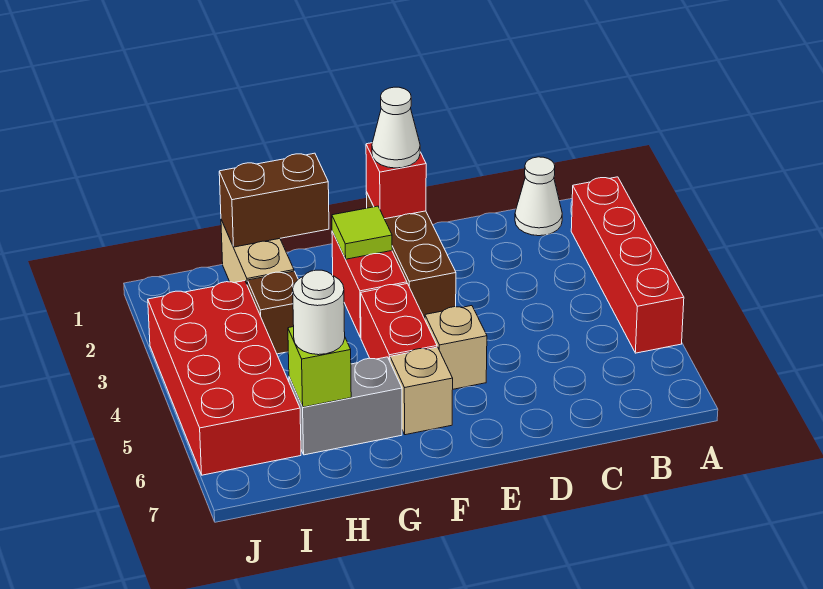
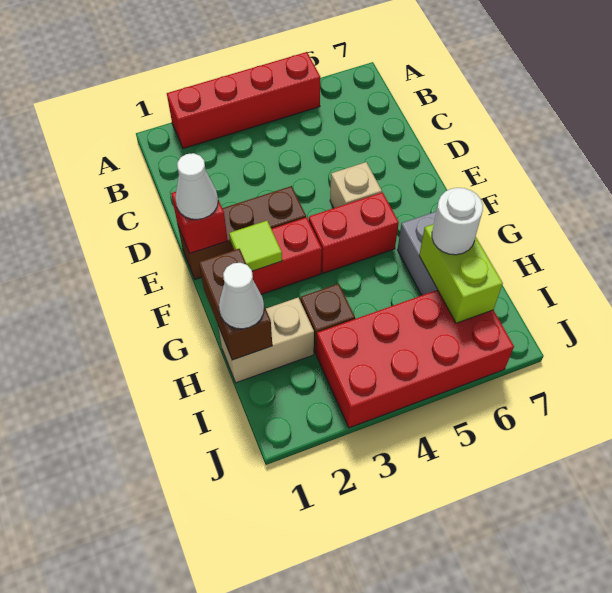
white cone B1 level 1 -> white cone H1 level 3
tan brick F6 level 1 -> none
lime brick H6 level 2 -> lime brick H6:I6 level 2

